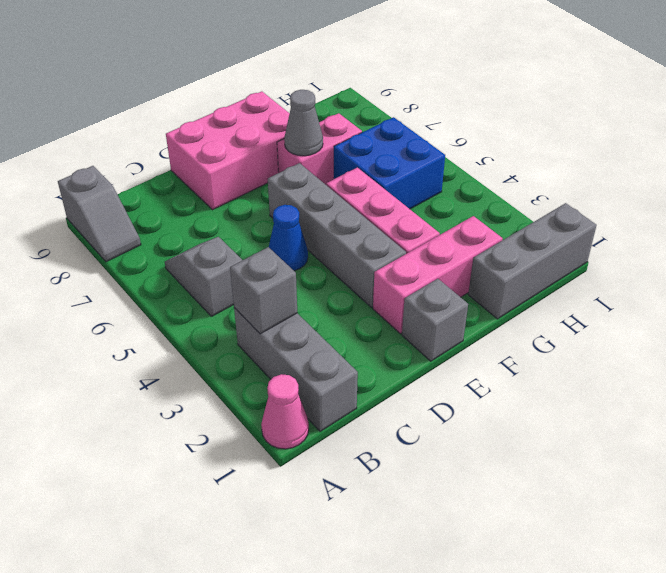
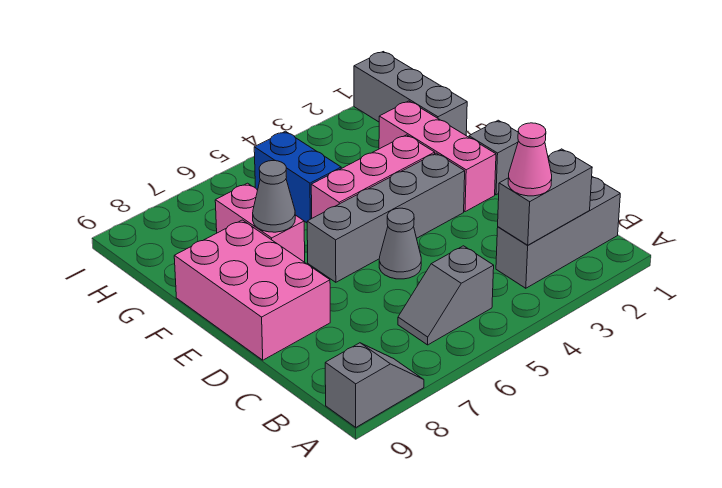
pink cone A1 level 1 -> pink cone B3 level 3
grey brick B3 level 2 -> grey brick B2:B3 level 2
blue cone D5 level 1 -> grey cone D5 level 1
blue brick G5:H6 level 1 -> blue brick G5:H5 level 1

